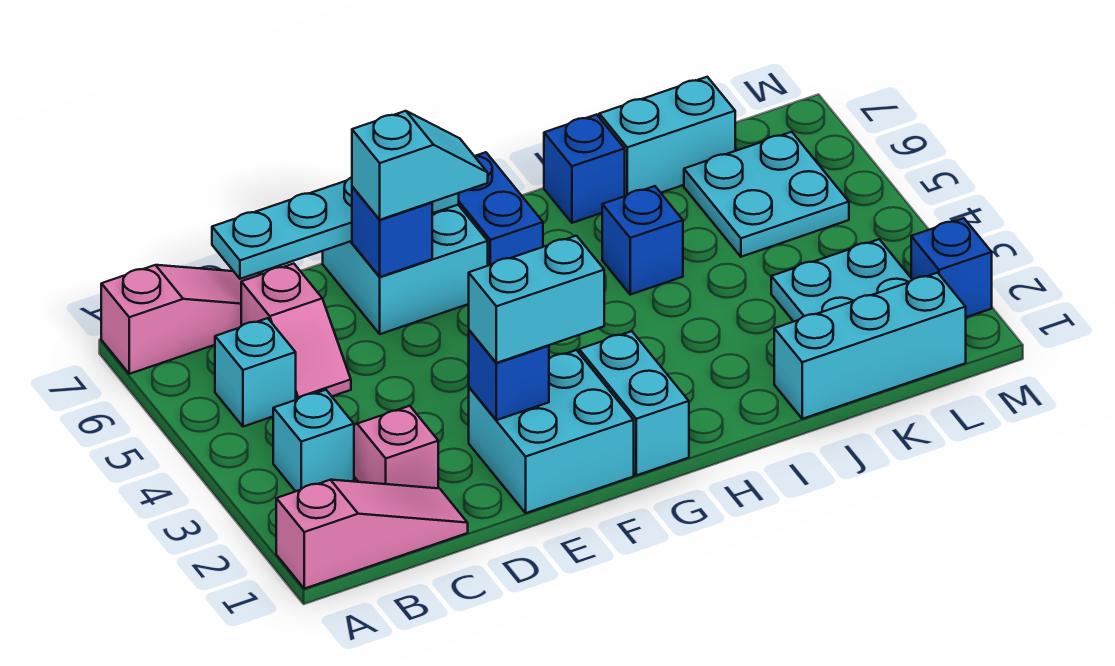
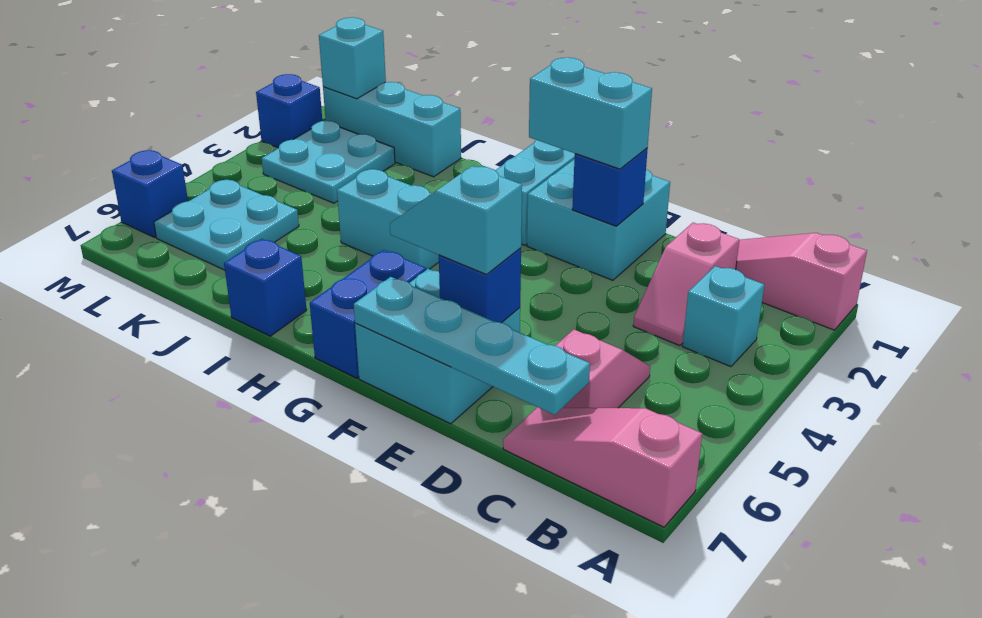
cyan brick B5 level 1 -> cyan brick L1 level 2
blue brick I5 level 1 -> blue brick M6 level 1
cyan brick J7:K7 level 1 -> cyan brick H4:I4 level 1

